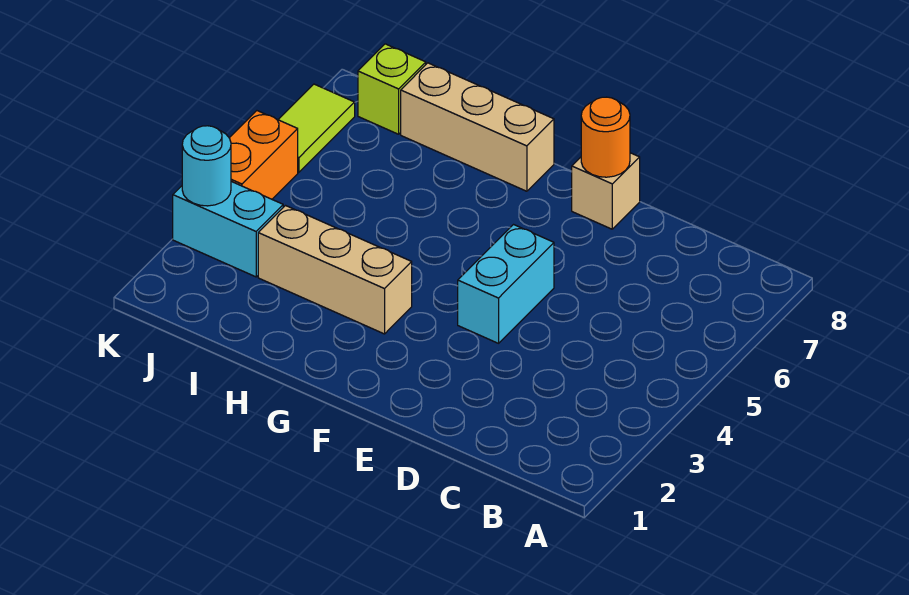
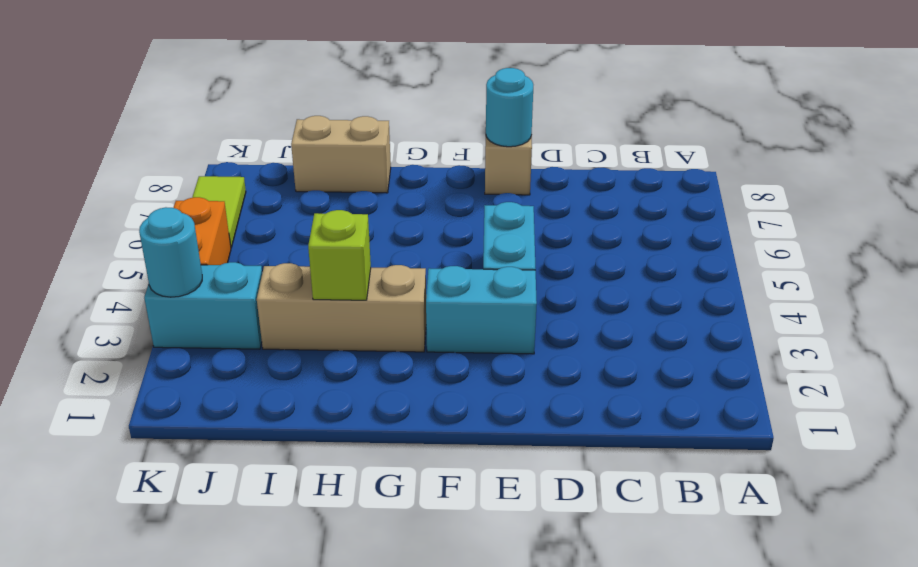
none -> cyan brick E3:F3 level 1
orange round brick E8 level 2 -> cyan round brick E8 level 2
tan brick G8:I8 level 1 -> tan brick H8:I8 level 1
lime brick J8 level 1 -> lime brick H3 level 2

